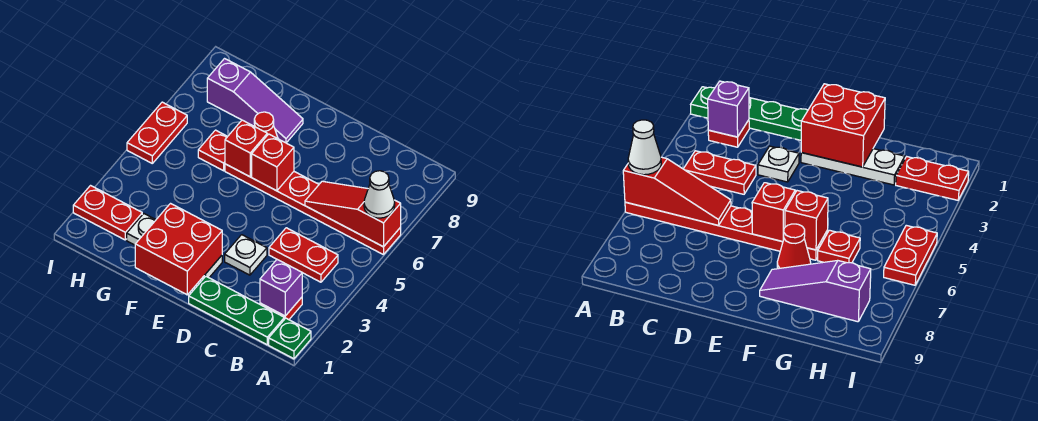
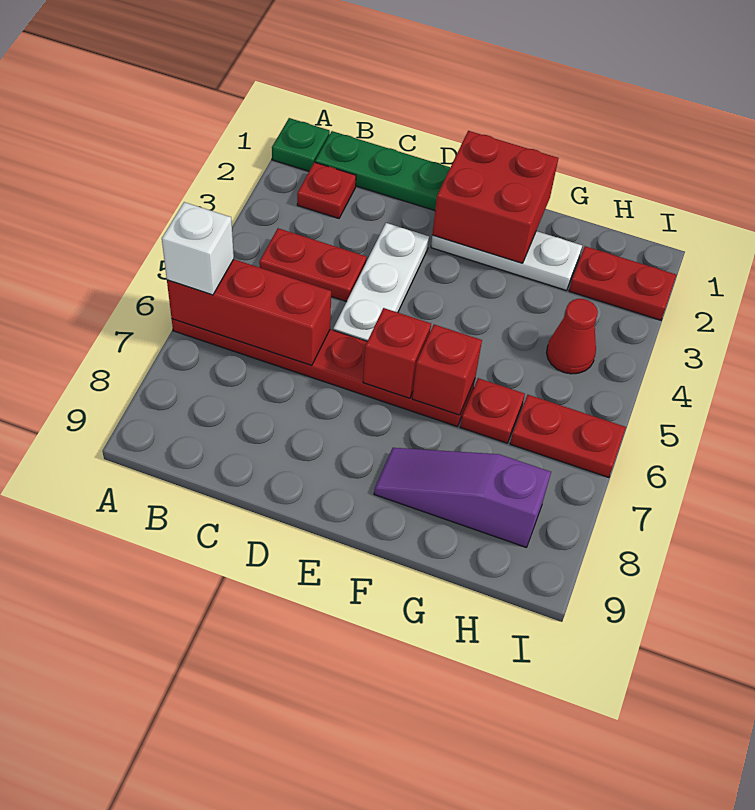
red slope A6:C6 level 2 top A -> red brick A6:C6 level 2
white cone A6 level 3 -> white brick A6 level 3
purple brick B2 level 2 -> none
white plate D3 level 1 -> white plate D3:D5 level 1
red cone F7 level 1 -> red cone H4 level 1
red plate I5:I6 level 1 -> red plate H6:I6 level 1

